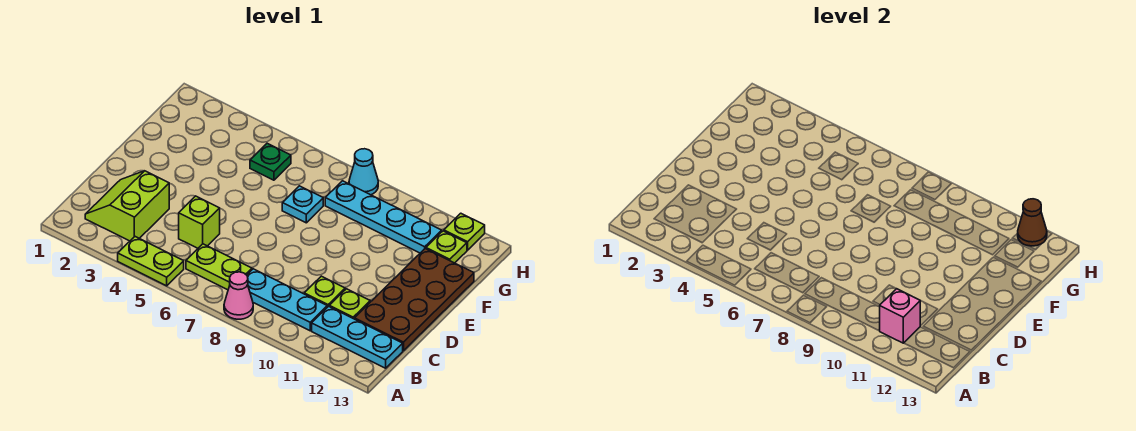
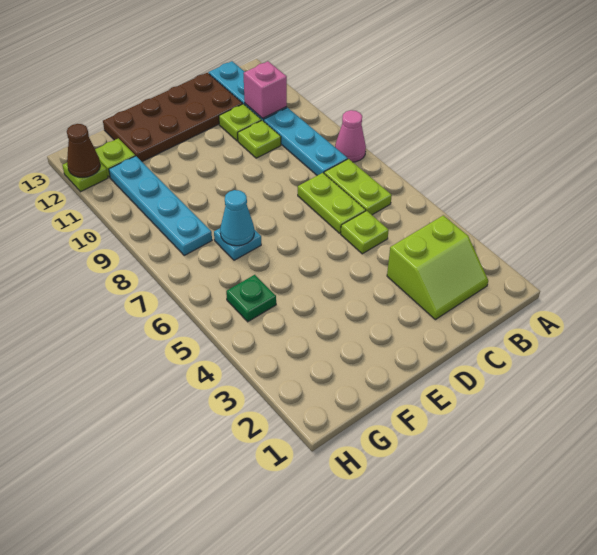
lime plate A4:A5 level 1 -> lime plate C6:C7 level 1
lime brick C5 level 1 -> lime plate C5 level 1
cyan cone H8 level 1 -> cyan cone F7 level 2

